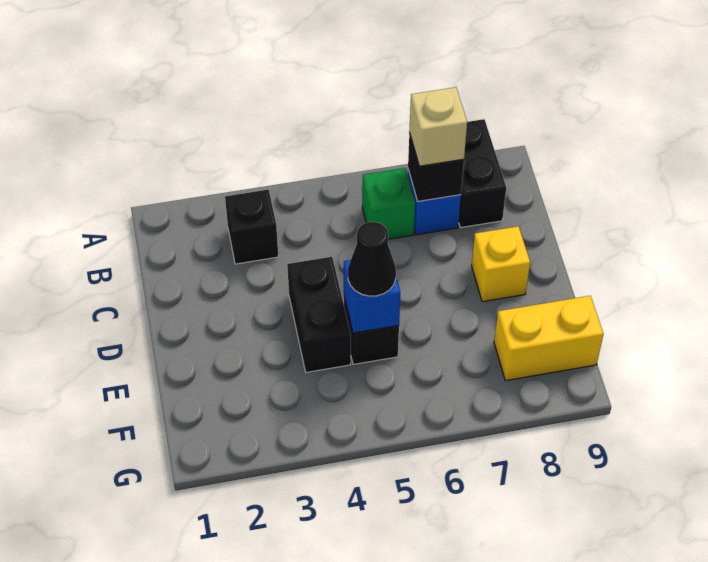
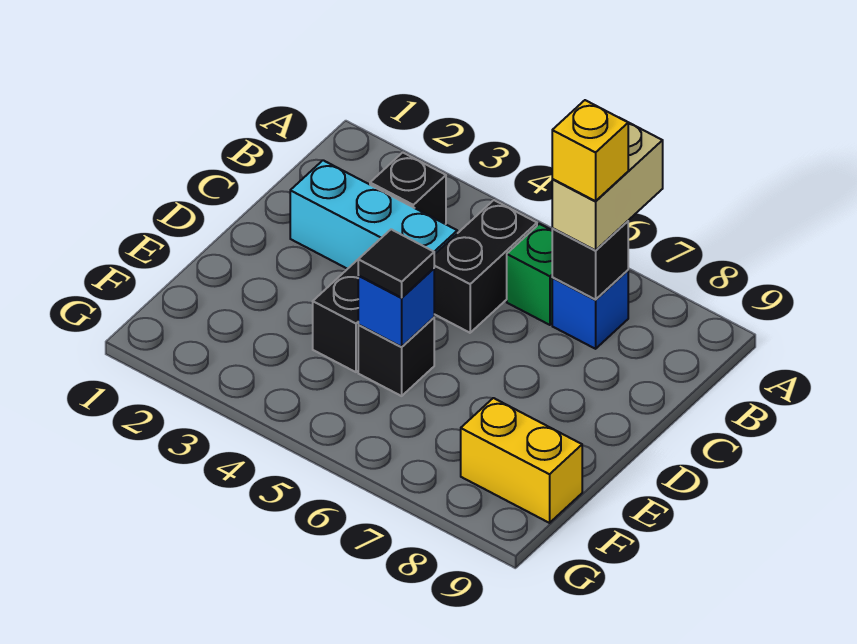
black brick A8:B8 level 1 -> black brick B5:C5 level 1
tan brick B7 level 3 -> tan brick A7:B7 level 3
none -> cyan brick C2:C4 level 1
yellow brick D8 level 1 -> yellow brick B7 level 4
black cone E5 level 3 -> black tile E5 level 3

